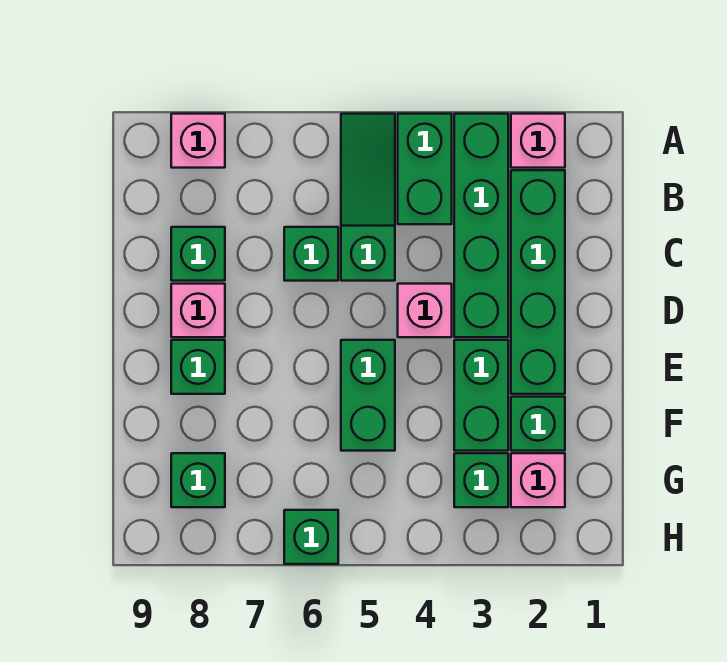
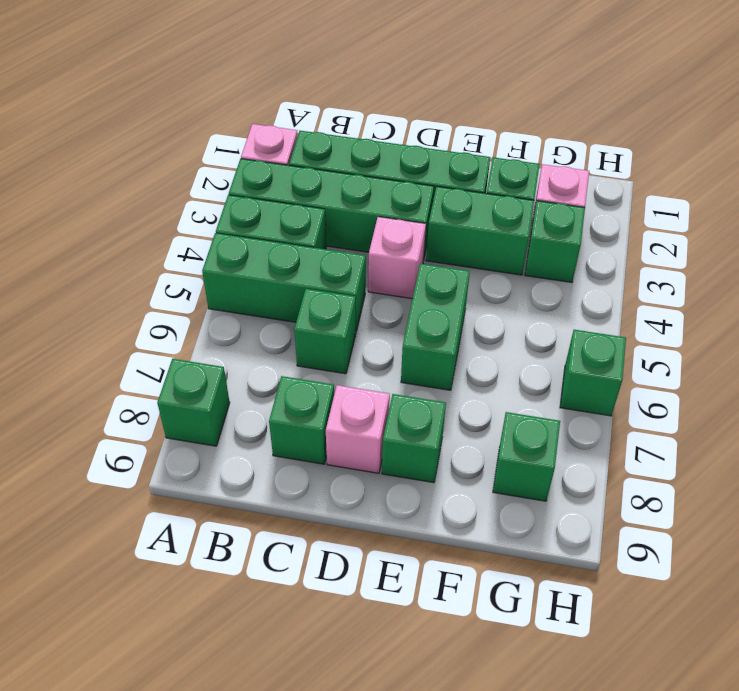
green slope A5:C5 level 1 top C -> green brick A5:C5 level 1
pink brick A8 level 1 -> green brick A8 level 1
green brick E5:F5 level 1 -> green brick E5:E6 level 1

